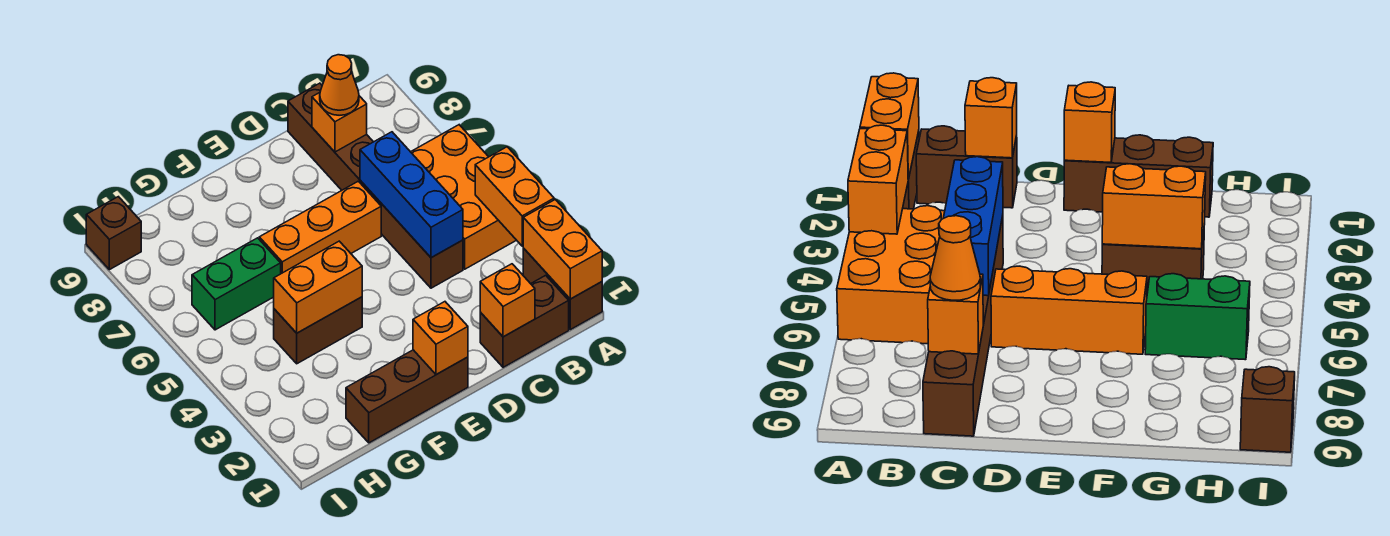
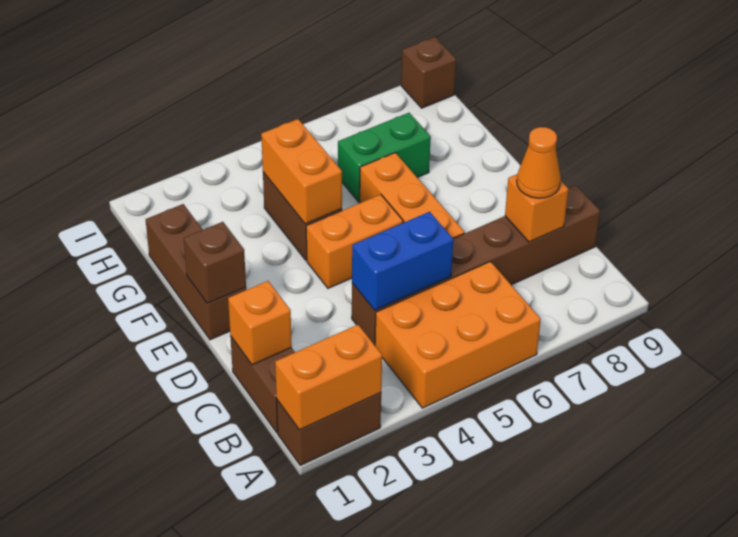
orange brick A3:A4 level 2 -> orange brick E4:E5 level 1
blue brick C4:C6 level 2 -> blue brick C4:C5 level 2
orange brick E1 level 2 -> brown brick E1 level 2
green brick G6:H6 level 1 -> green brick G6:G7 level 1

